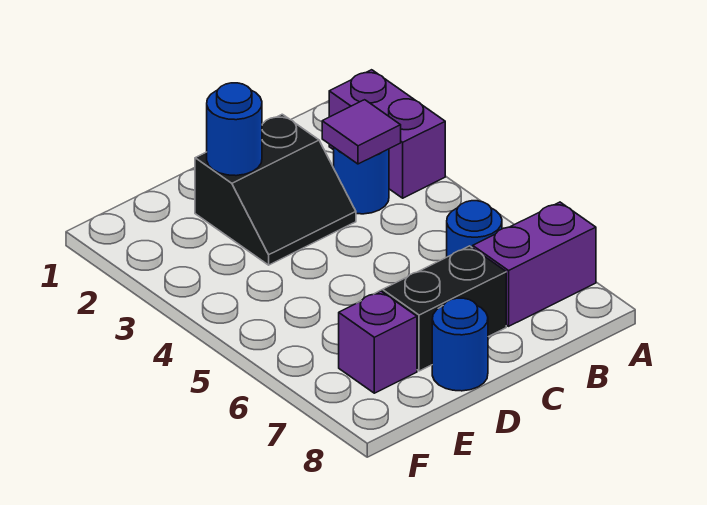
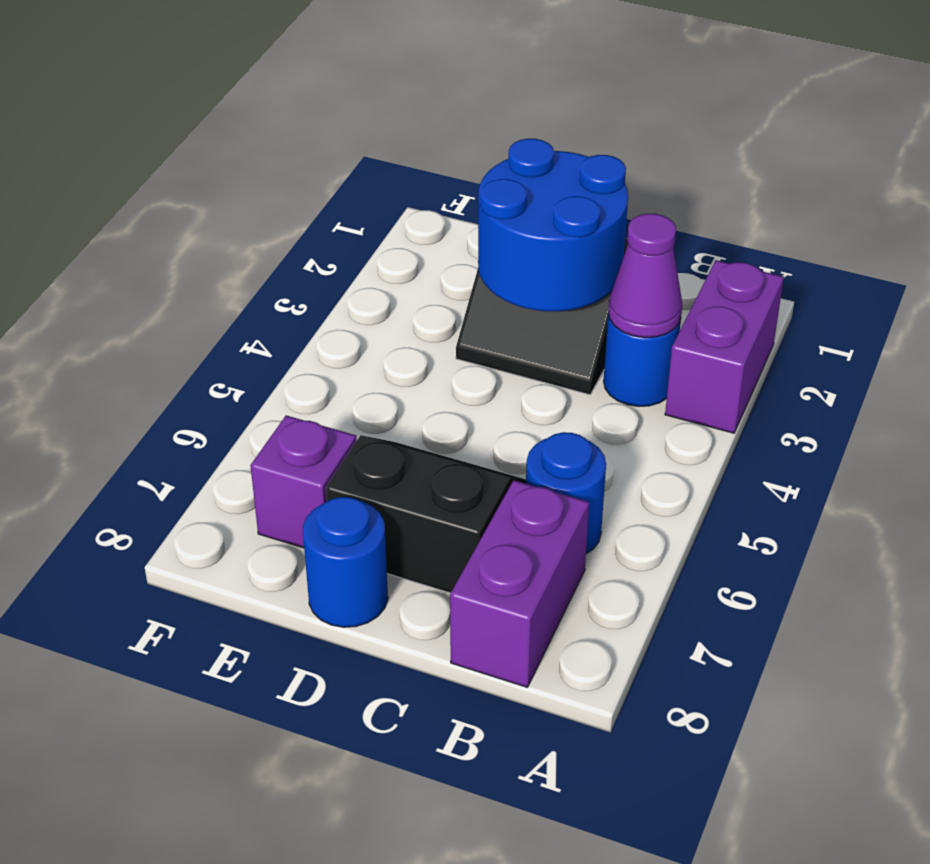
purple brick A7:B7 level 1 -> purple brick B7:B8 level 1
purple tile B3 level 2 -> purple cone B3 level 2
blue round brick D2 level 2 -> blue round brick C2:D3 level 2

